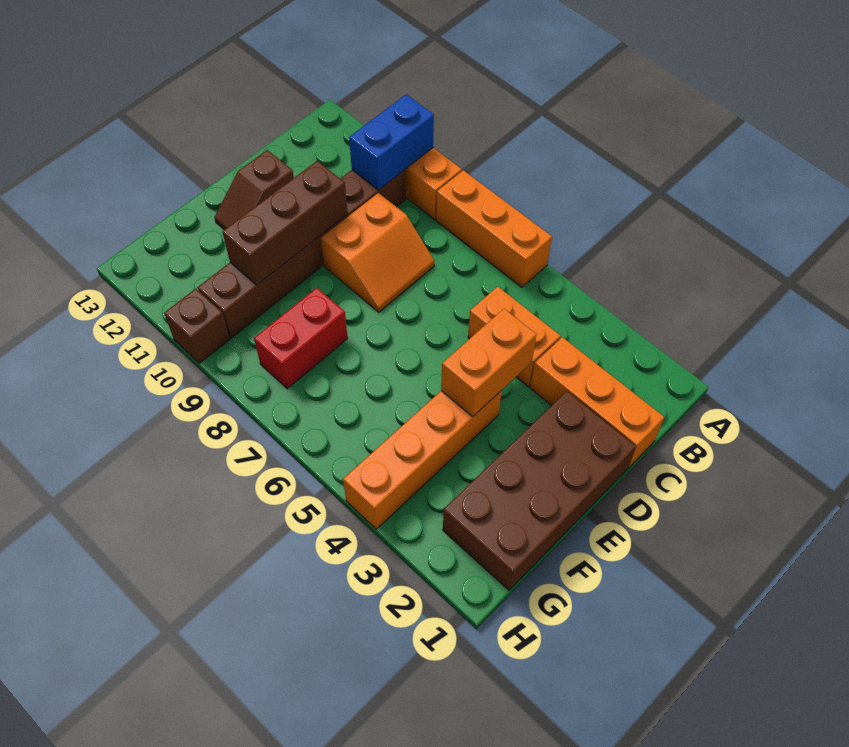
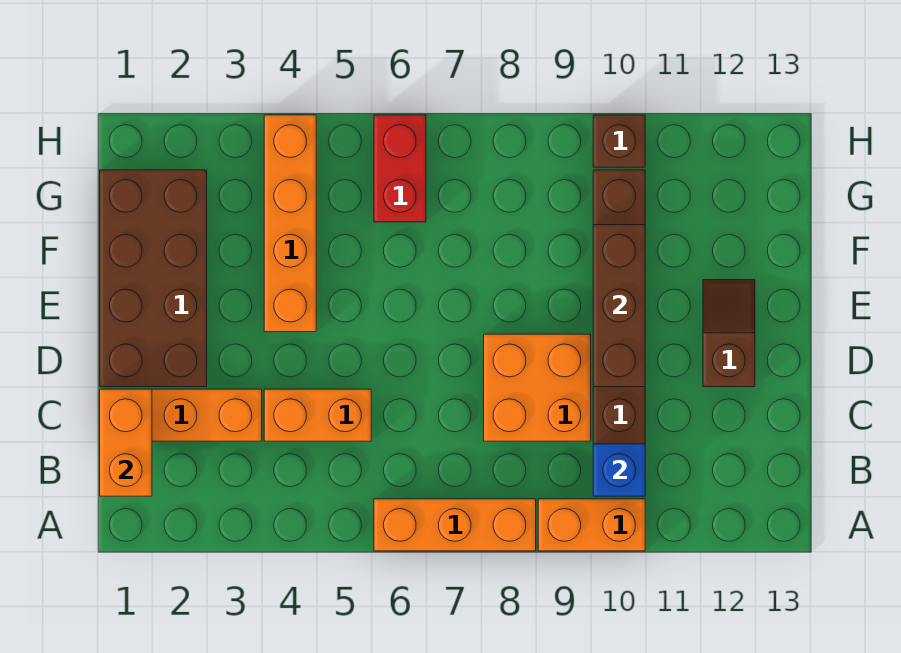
blue brick A10:B10 level 2 -> blue brick B10 level 2
orange slope C8:D9 level 1 top 9 -> orange brick C8:D9 level 1
orange brick D4:E4 level 2 -> orange brick B1:C1 level 2
red brick F8:G8 level 1 -> red brick G6:H6 level 1

